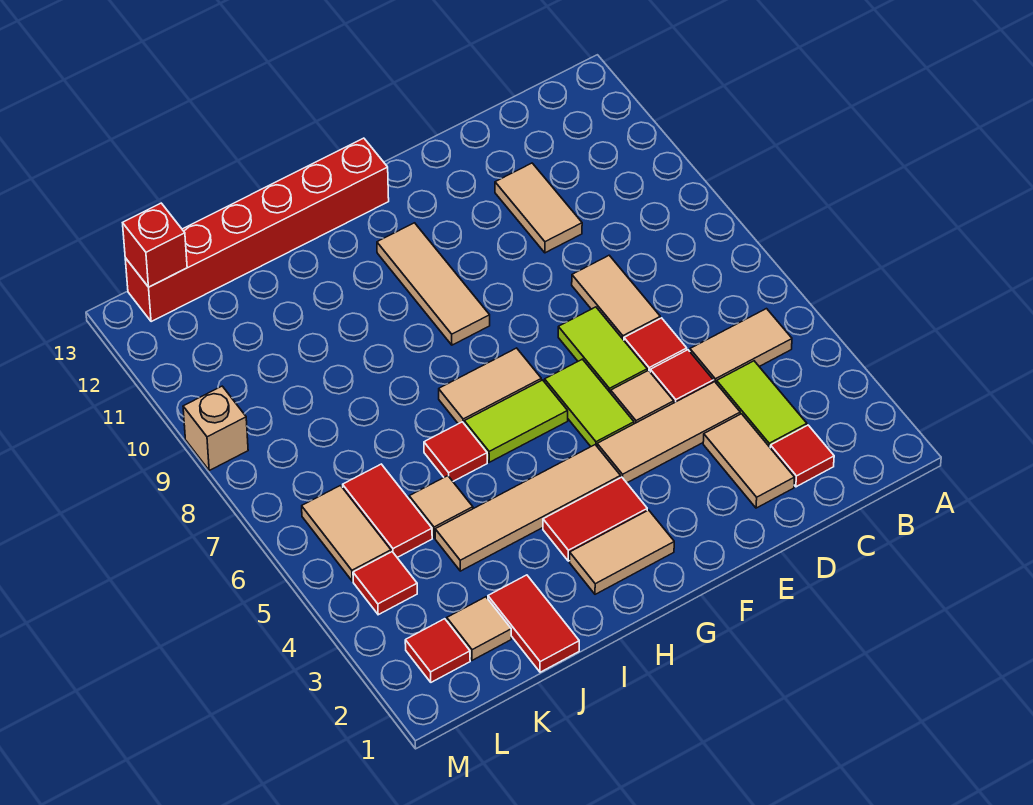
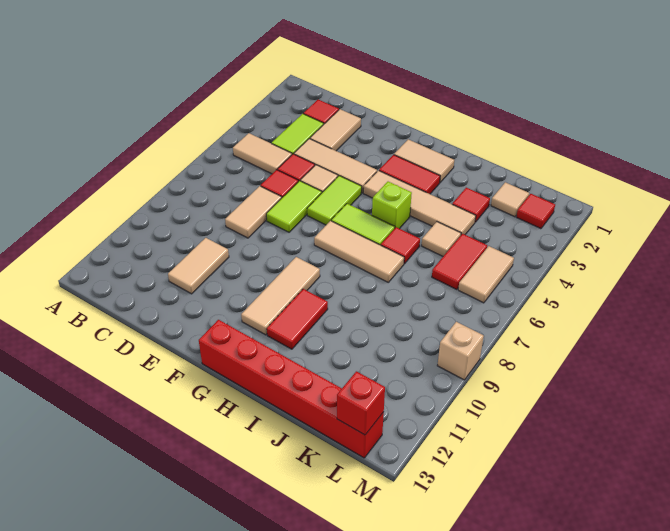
tan tile G7:H7 level 1 -> tan tile G7:I7 level 1
none -> lime brick H5 level 1
red tile J1:J2 level 1 -> red tile H10:H11 level 1
red tile L4 level 1 -> red tile J3 level 1

